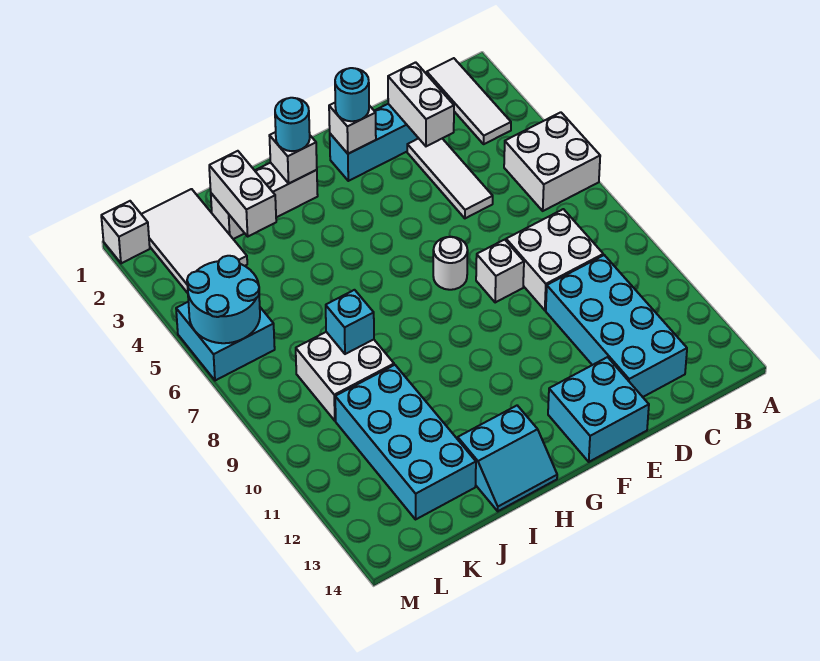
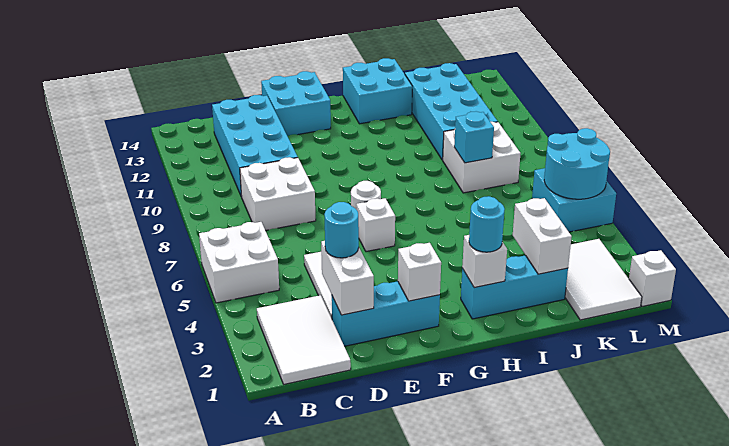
white tile B1:B3 level 1 -> white tile B1:C3 level 1
white brick E8 level 1 -> white brick F6 level 1
cyan round brick F2 level 3 -> cyan round brick D3 level 3
white brick H2:J2 level 1 -> cyan brick H2:J2 level 1
cyan slope H13:I14 level 1 top 13 -> cyan brick H13:I14 level 1

